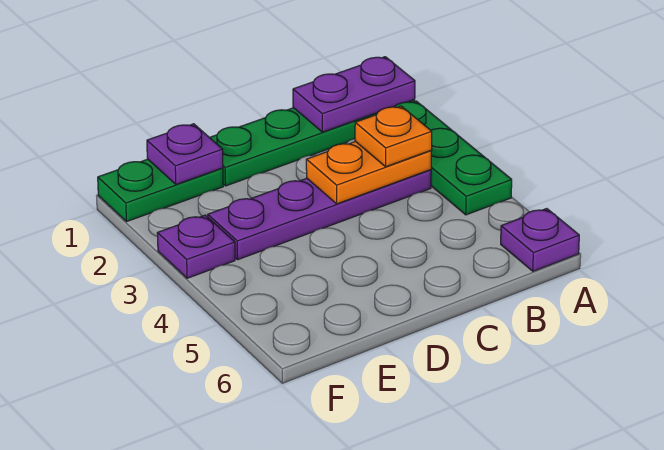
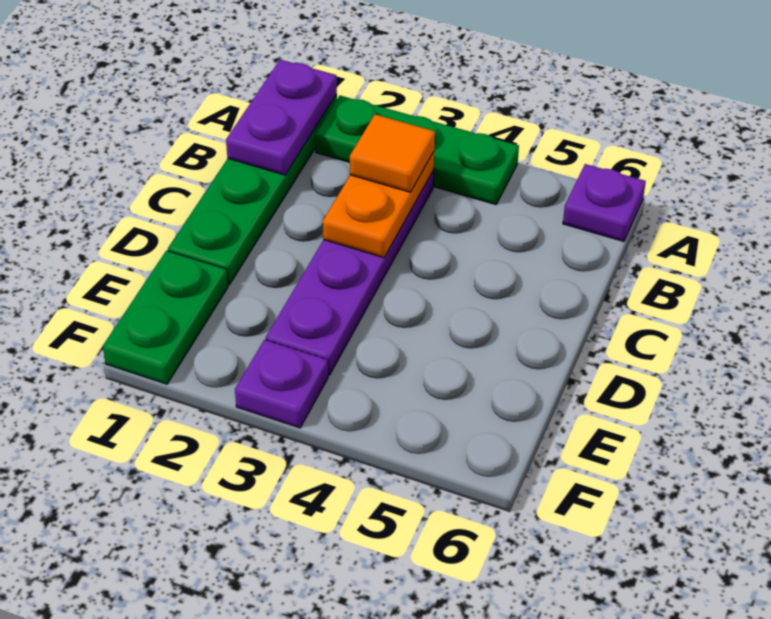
orange plate B3 level 3 -> orange tile B3 level 3
purple plate E1 level 2 -> none

